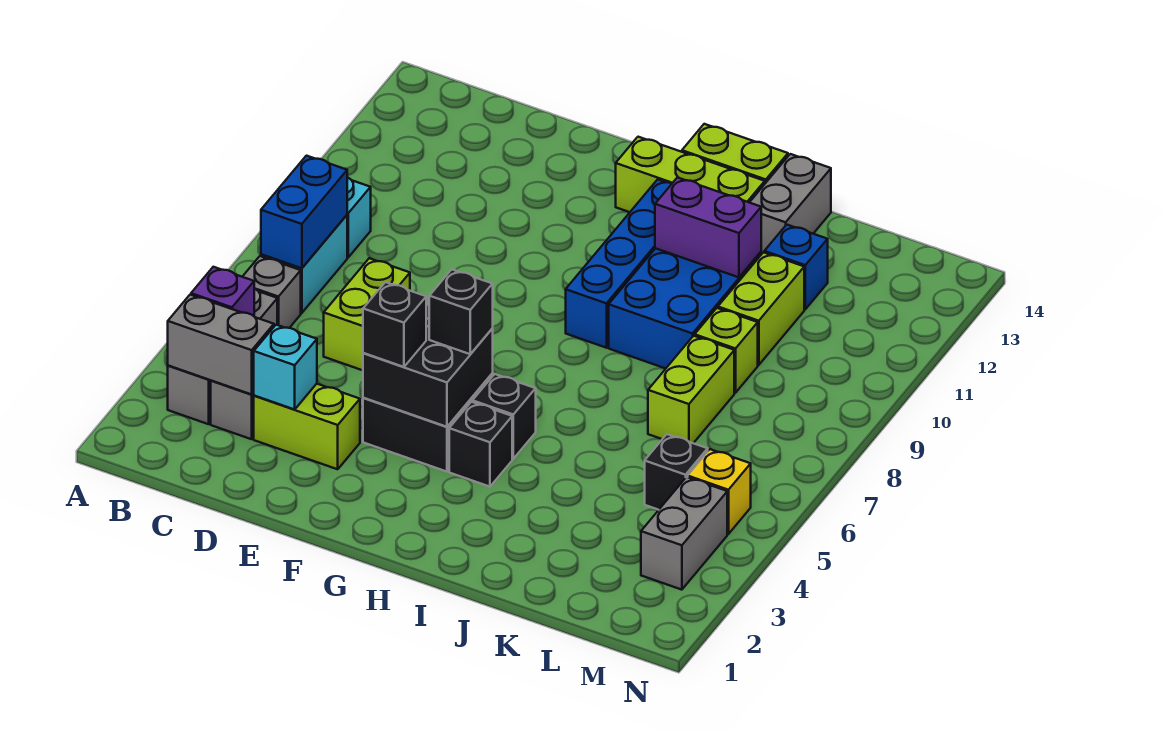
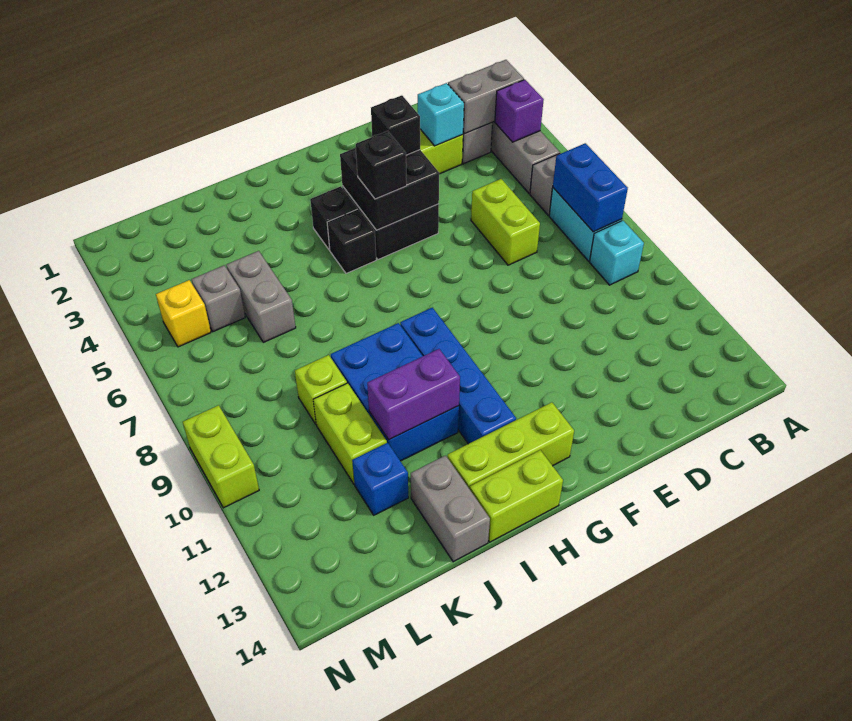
lime brick K7:K8 level 1 -> lime brick N9:N10 level 1
black brick L5 level 1 -> grey brick L5 level 1
grey brick M3:M4 level 1 -> grey brick K5:K6 level 1

